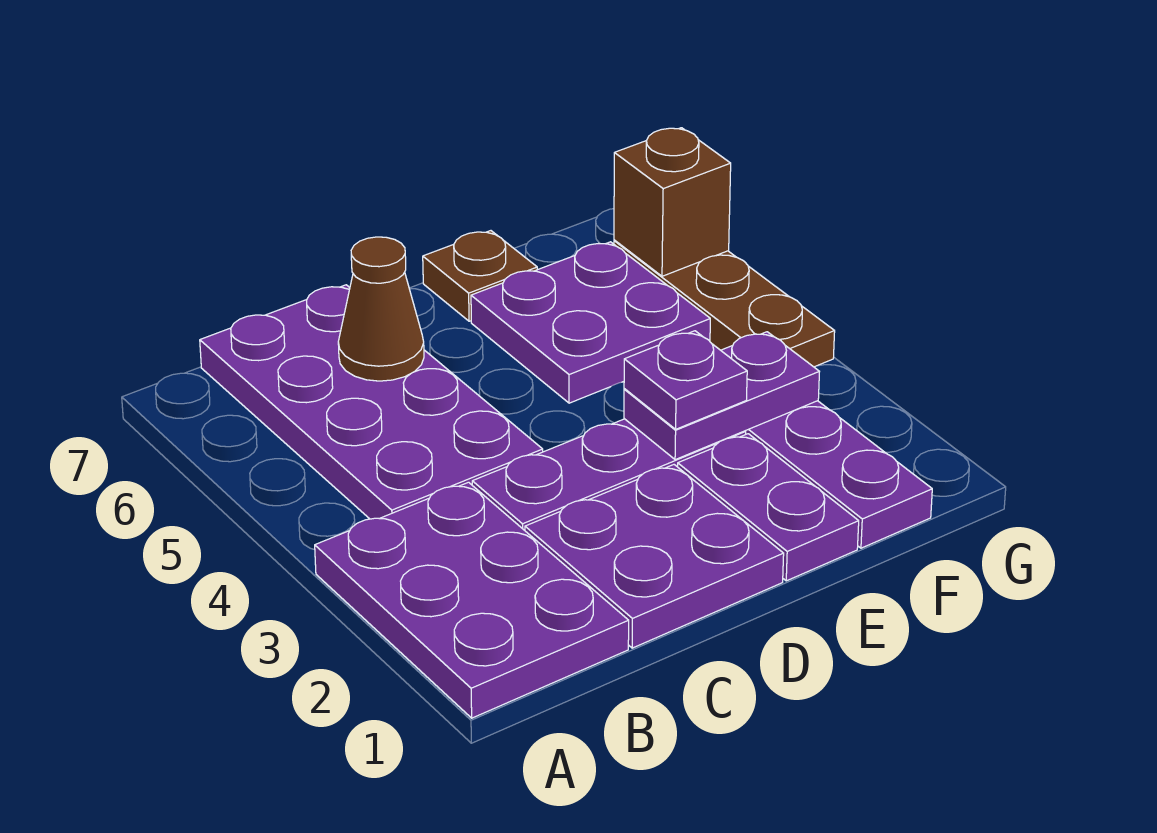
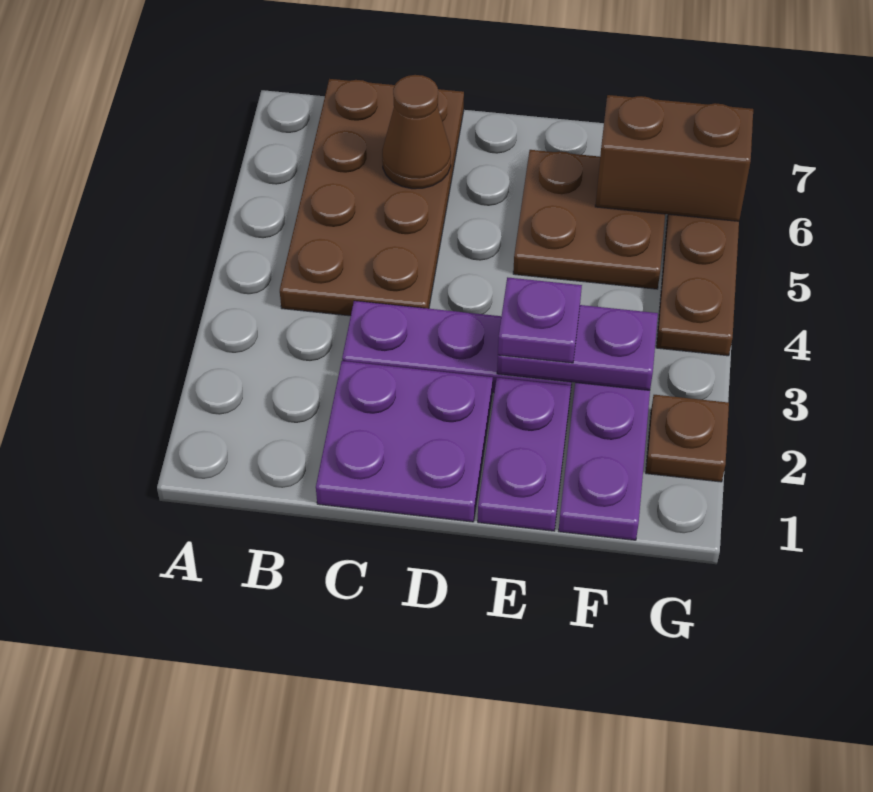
purple plate A1:B3 level 1 -> none
purple plate B4:C7 level 1 -> brown plate B4:C7 level 1
purple plate E5:F6 level 1 -> brown plate E5:F6 level 1
brown plate E7 level 1 -> brown plate G2 level 1
brown brick G6 level 2 -> brown brick F6:G6 level 2

